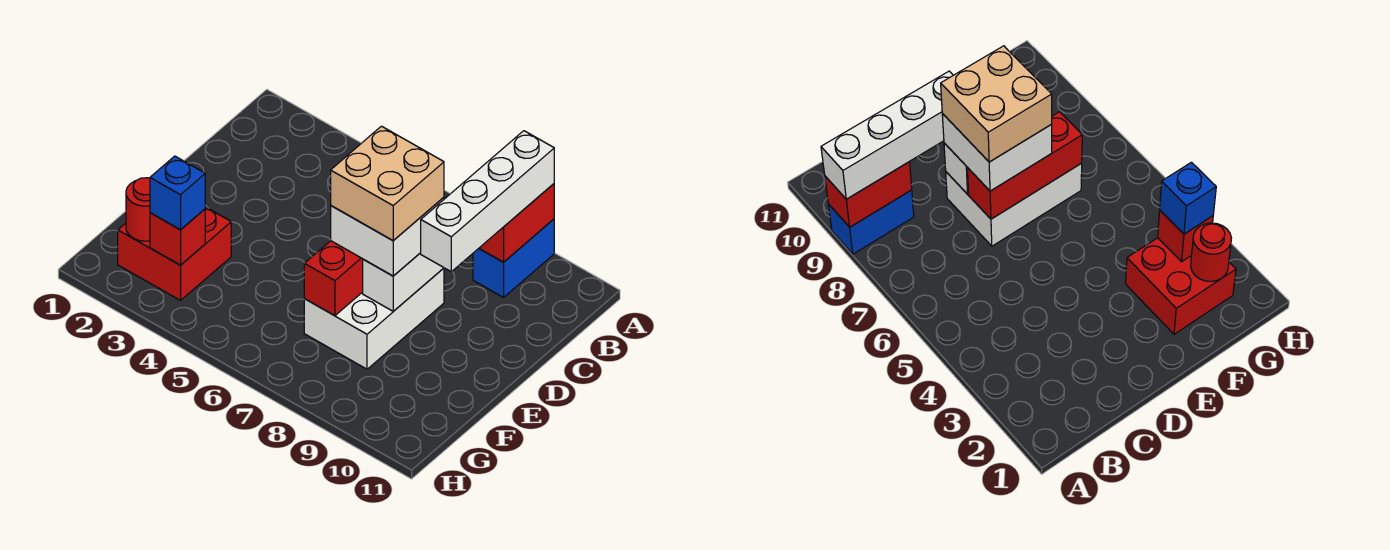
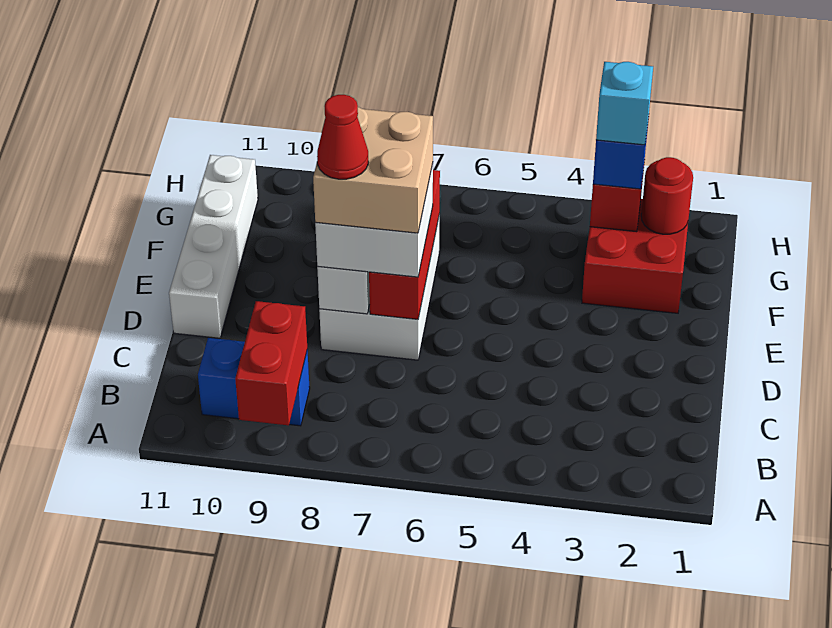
blue brick A9:B9 level 1 -> blue brick B9:B10 level 1
white brick A9:D9 level 3 -> white brick D11:G11 level 1
none -> red cone D8 level 5
none -> cyan brick G3 level 4

